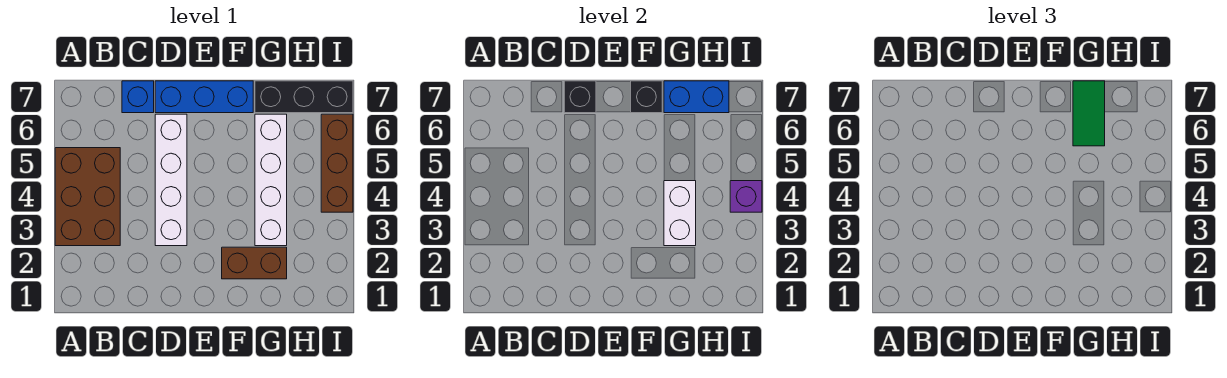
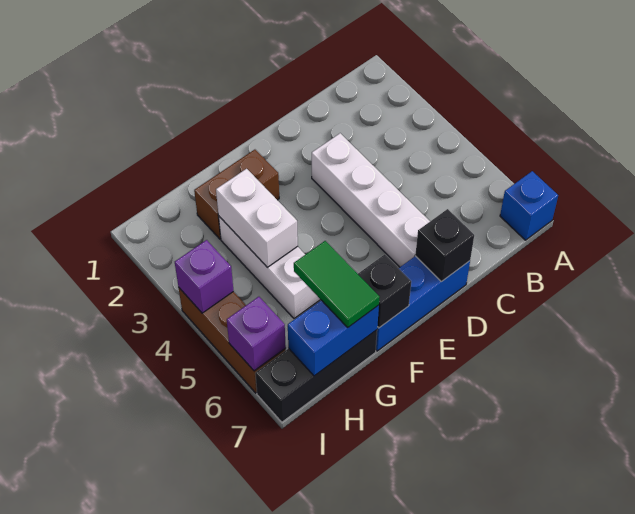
brown brick A3:B5 level 1 -> none
blue brick C7 level 1 -> blue brick A7 level 1
white brick G3:G6 level 1 -> white brick G3:G5 level 1
none -> purple brick I6 level 2

